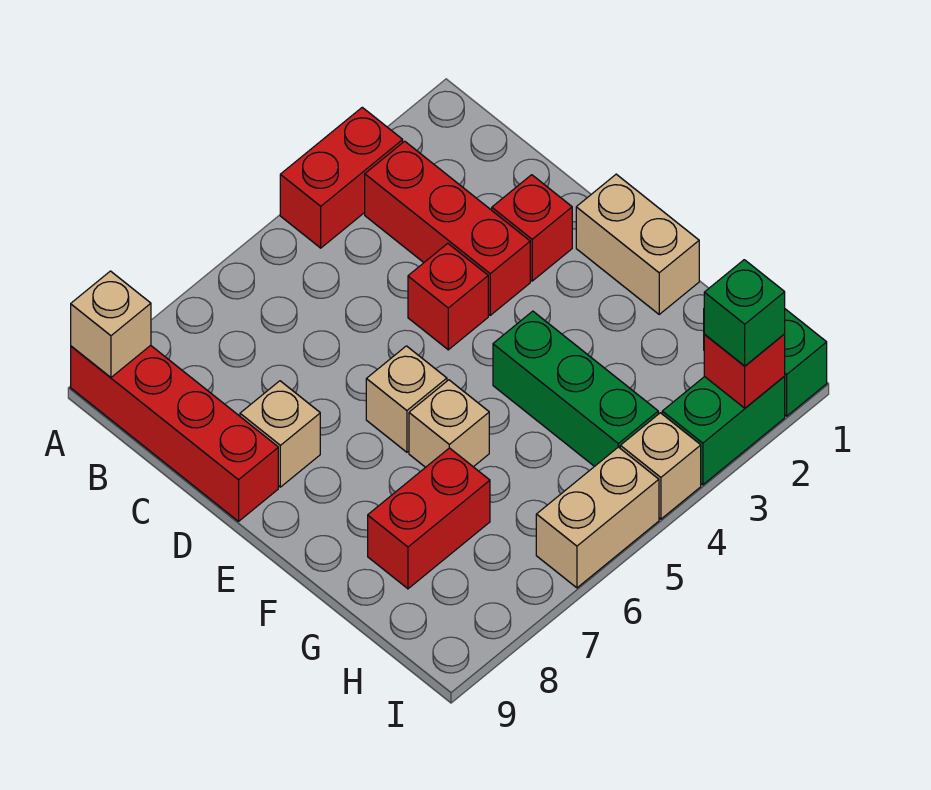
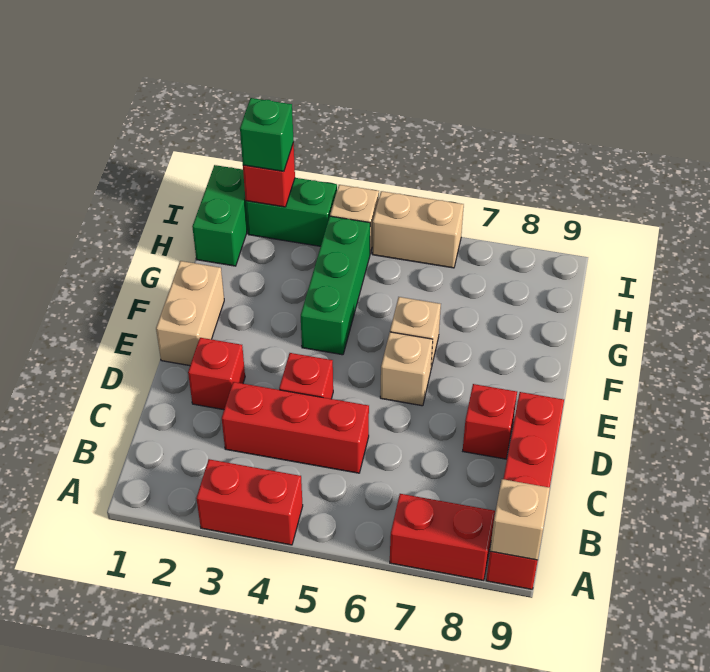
red brick B3:D3 level 1 -> red brick C3:C5 level 1
tan brick D8 level 1 -> red brick D8 level 1
red brick G7:G8 level 1 -> red brick A7:A8 level 1

